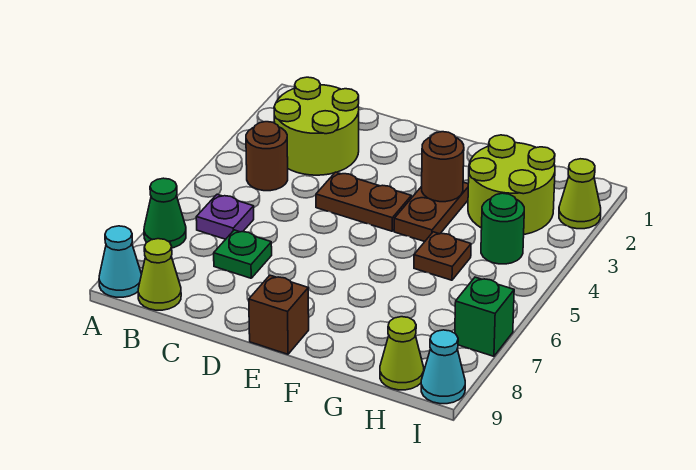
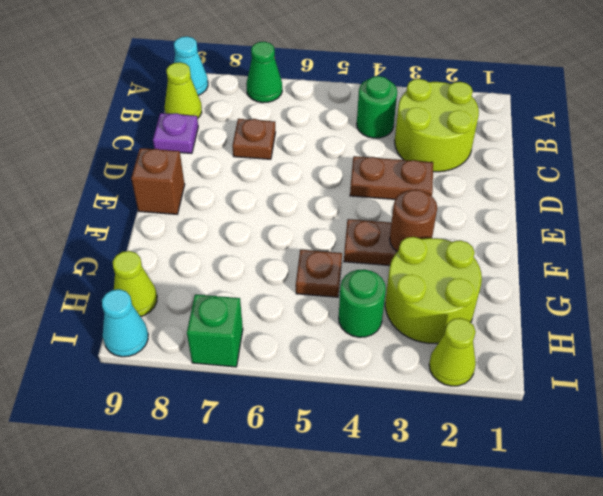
brown round brick B4 level 1 -> green round brick B4 level 1
purple plate B6 level 1 -> purple plate C9 level 1
green plate C7 level 1 -> brown plate C7 level 1
brown plate D4:E4 level 1 -> brown plate D3:D4 level 1

